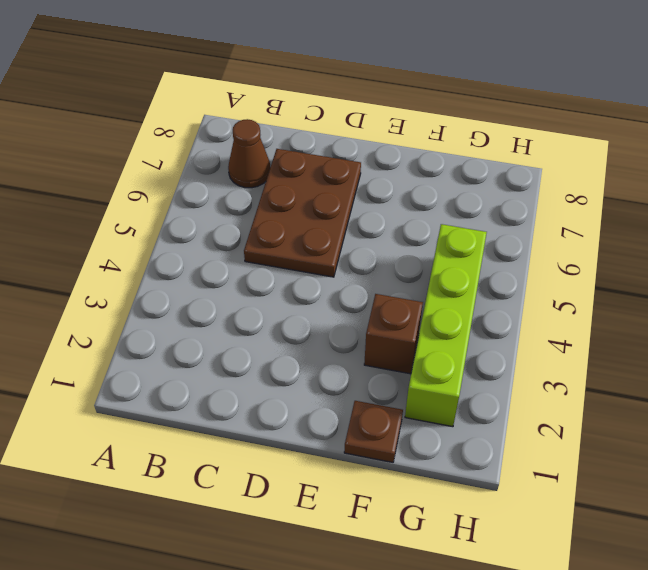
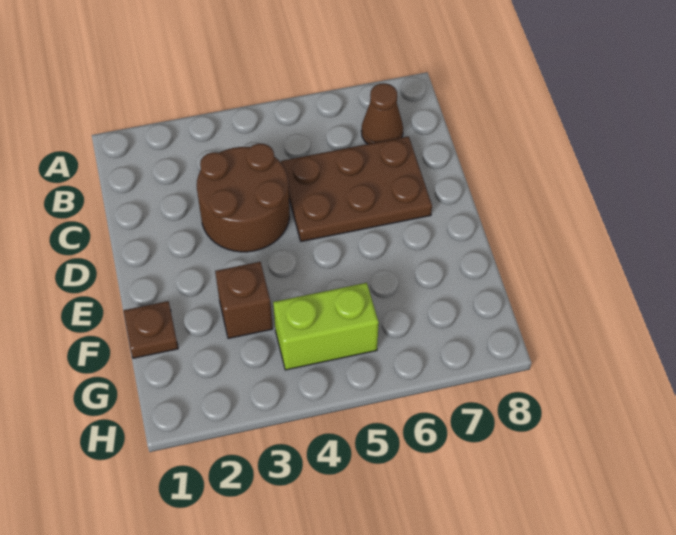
none -> brown round brick C3:D4 level 1
lime brick G2:G5 level 1 -> lime brick G4:G5 level 1

